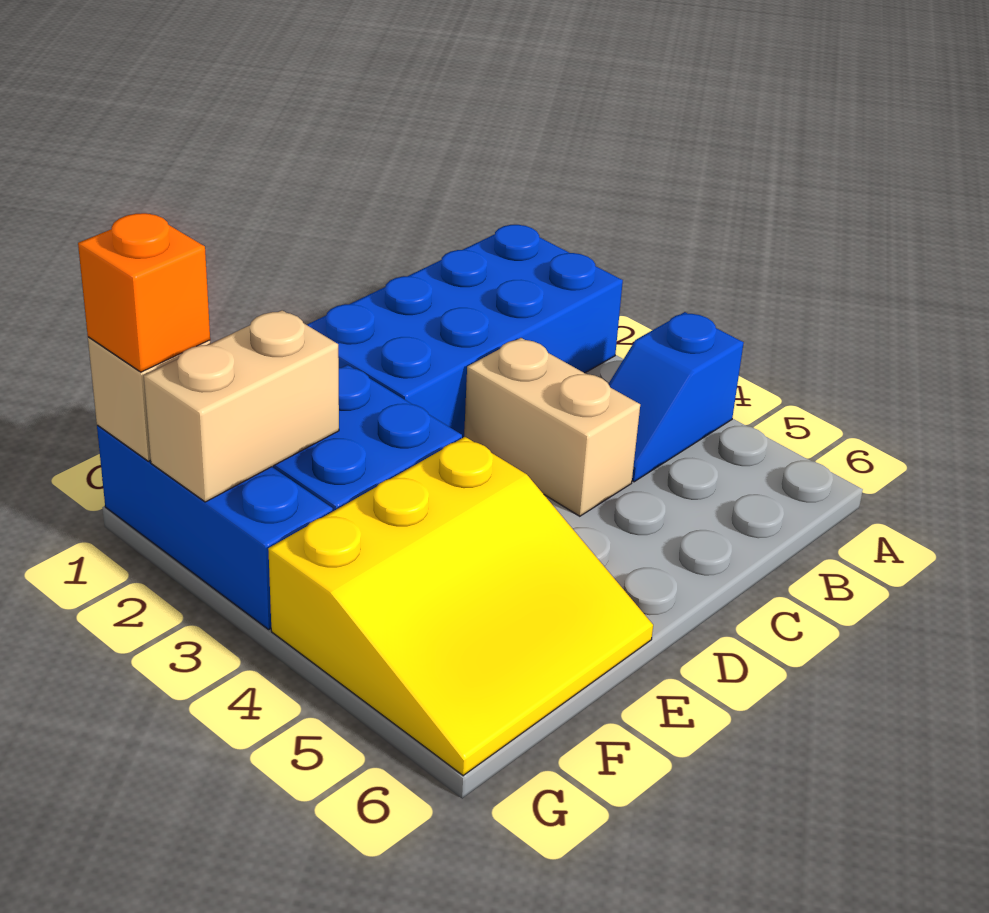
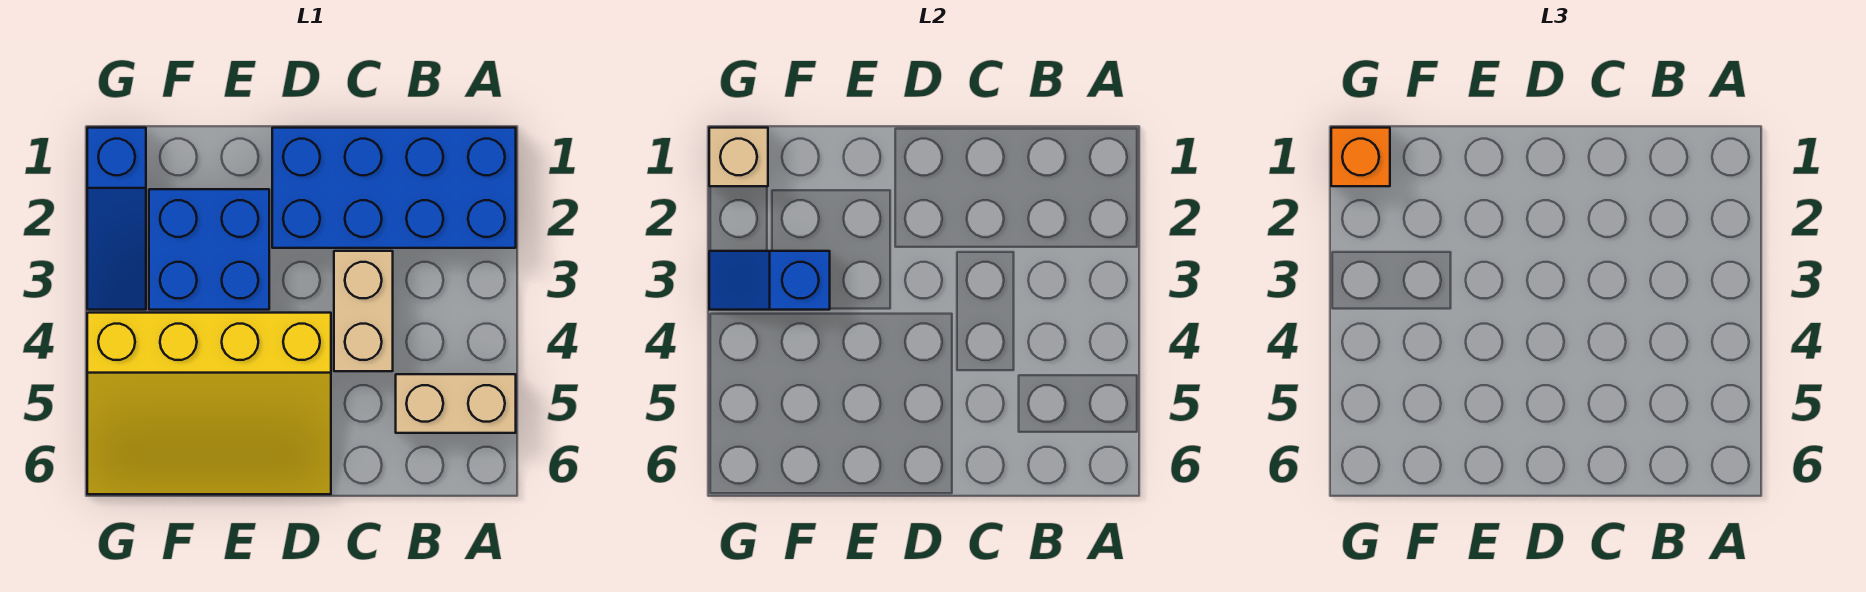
blue slope A4:B4 level 1 top A -> blue slope F3:G3 level 2 top F
yellow slope E4:G6 level 1 top 4 -> yellow slope D4:G6 level 1 top 4
tan brick F2:G2 level 2 -> tan brick A5:B5 level 1
blue brick G1:G3 level 1 -> blue slope G1:G3 level 1 top 1

